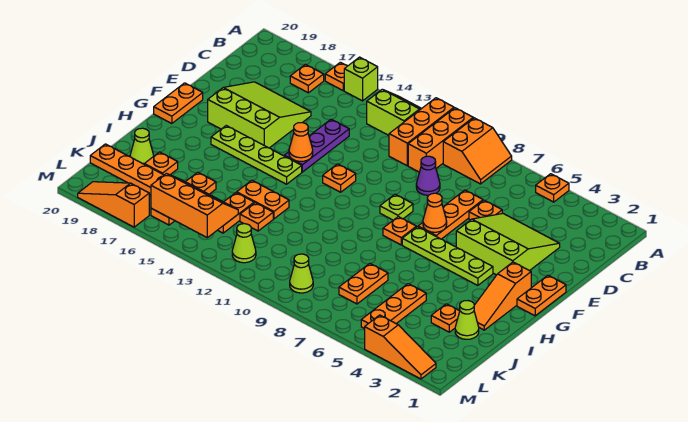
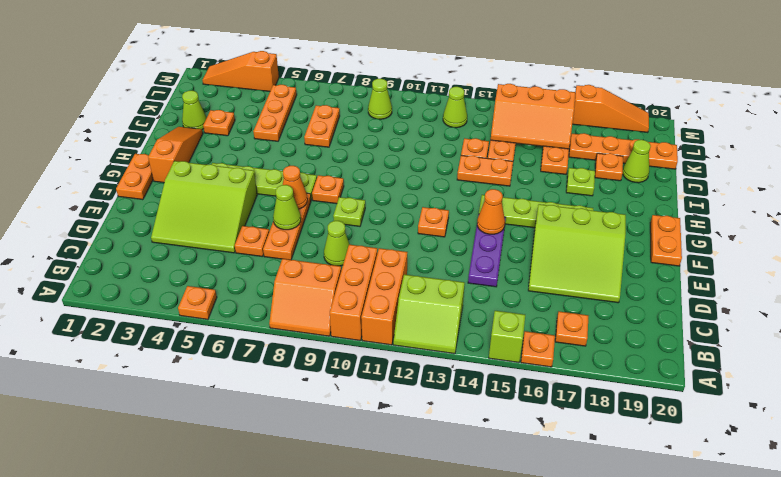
orange slope A8:B9 level 1 top 9 -> orange slope A8:B9 level 1 top B
purple cone D9 level 1 -> lime cone D9 level 1
none -> lime cone E7 level 2
none -> lime plate I17 level 1

